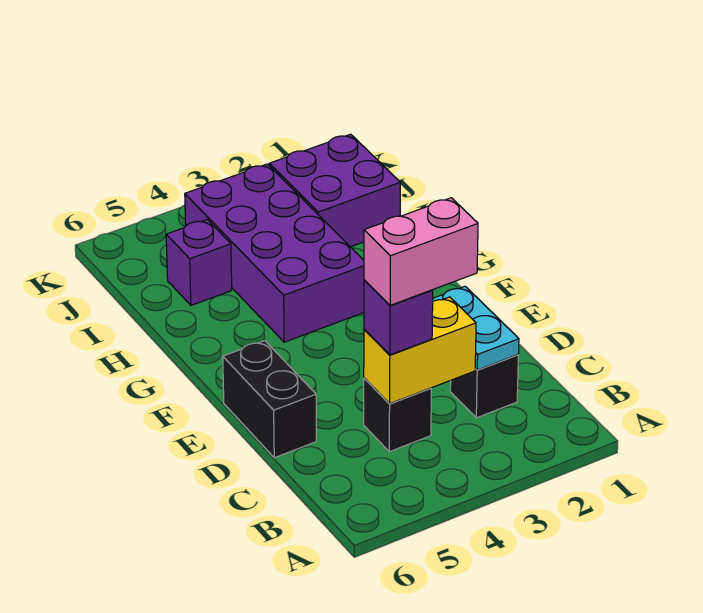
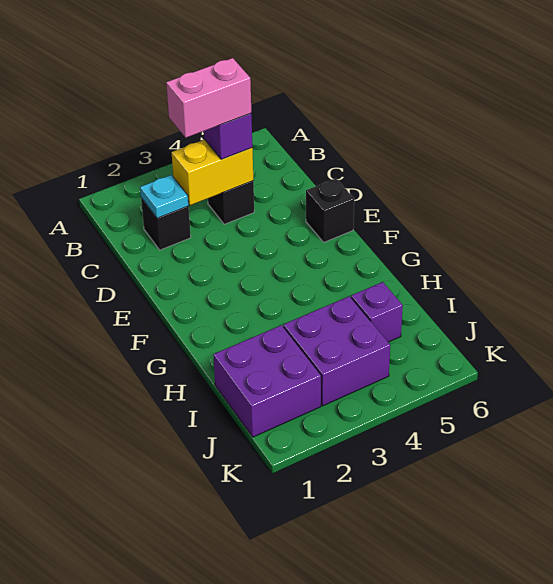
cyan plate C2:D2 level 2 -> cyan plate C2 level 2
black brick D6:E6 level 1 -> black brick E6 level 1
purple brick G3:J4 level 1 -> purple brick I3:J4 level 1

